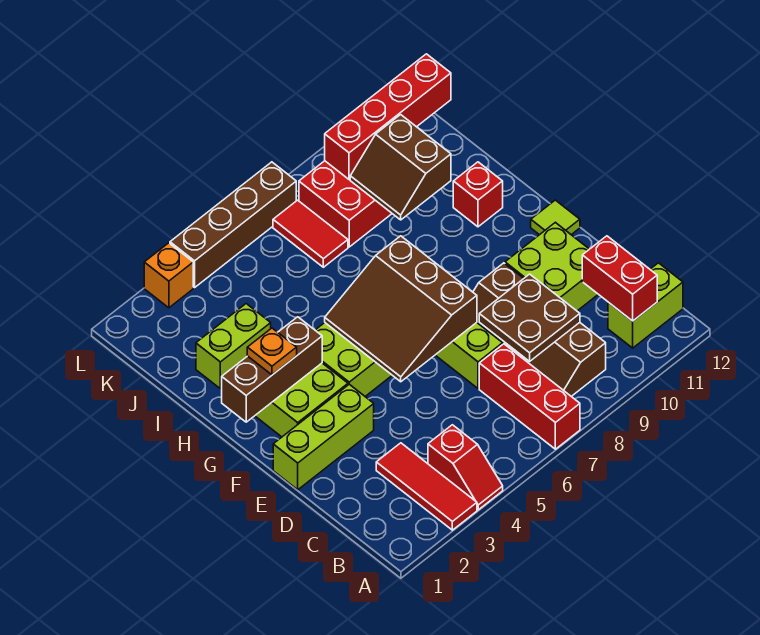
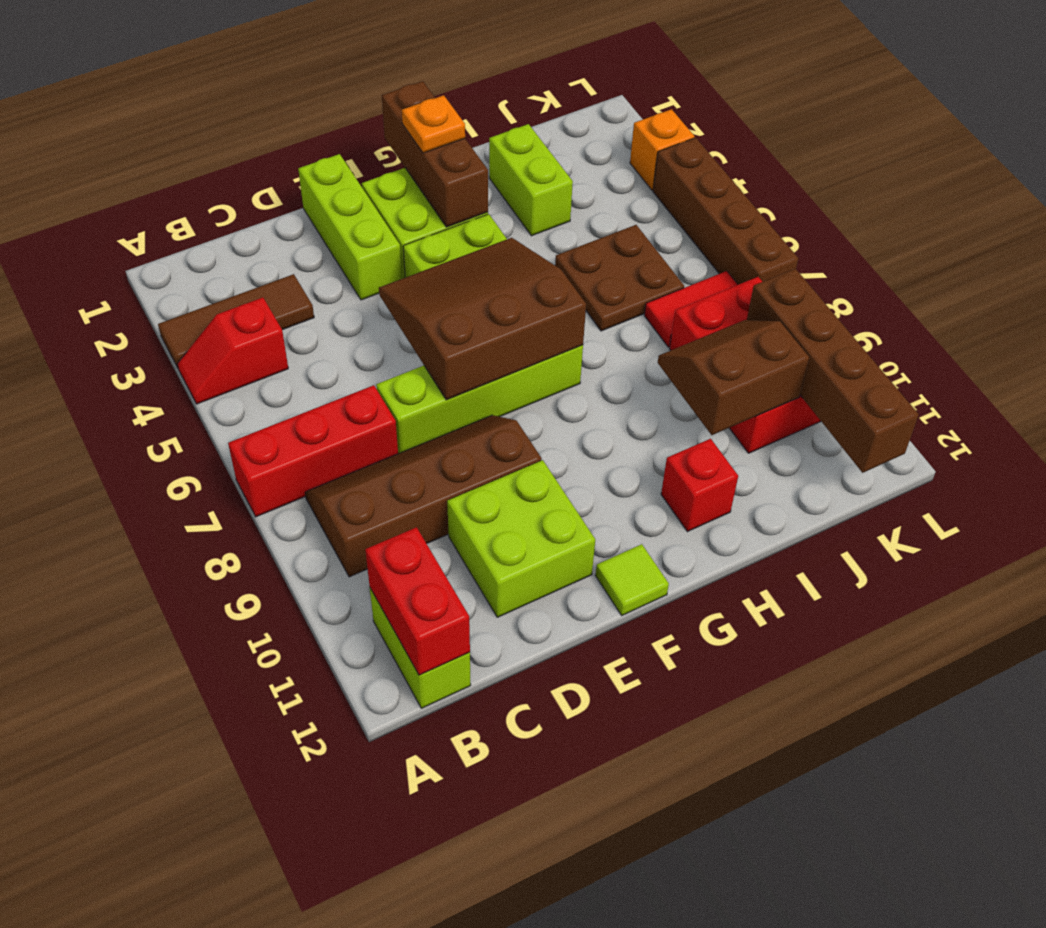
red tile A3:C3 level 1 -> brown tile A3:C3 level 1
red brick B11:C11 level 2 -> red brick B11:B12 level 2
brown plate C8:D9 level 2 -> brown plate I5:J6 level 1
red brick K9:K12 level 2 -> brown brick K9:K12 level 2

